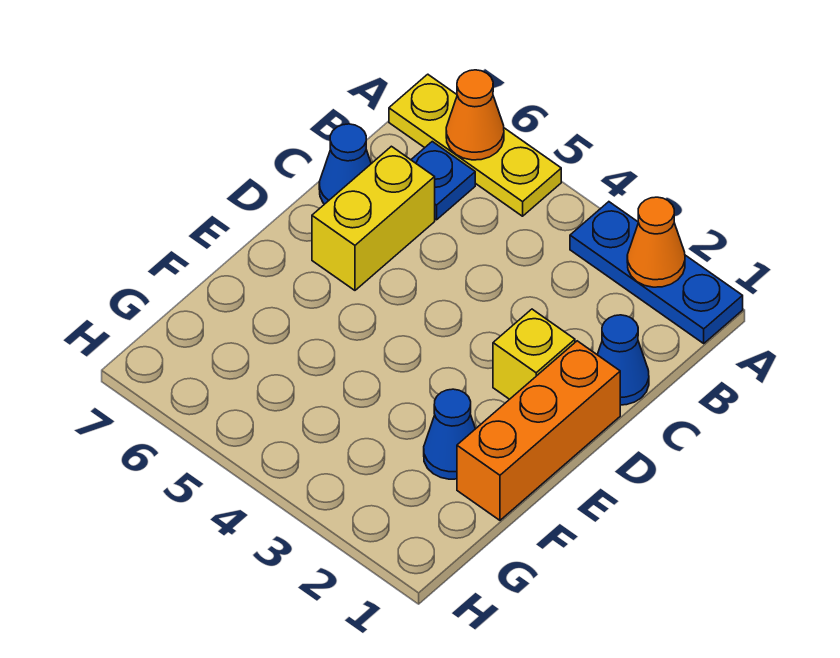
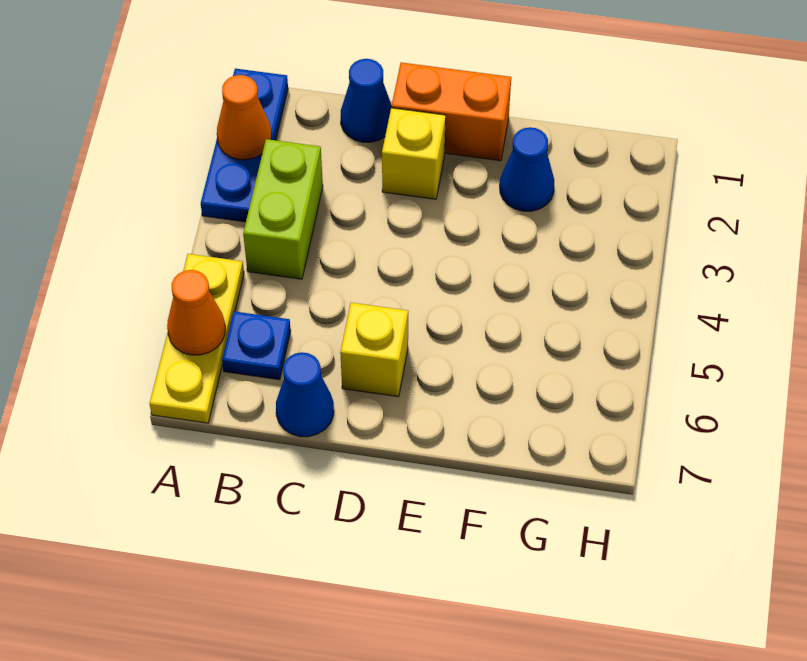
none -> lime brick B3:B4 level 1
yellow brick C6:D6 level 1 -> yellow brick D6 level 1
orange brick D1:F1 level 1 -> orange brick D1:E1 level 1

